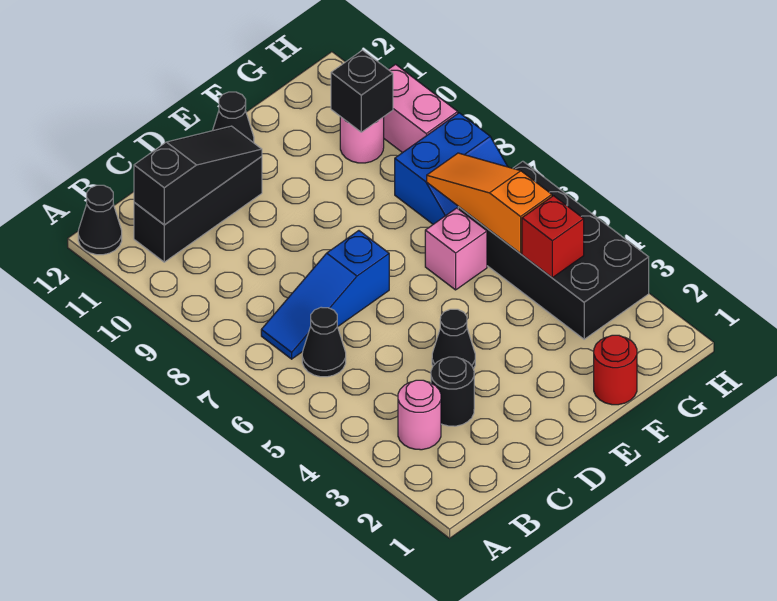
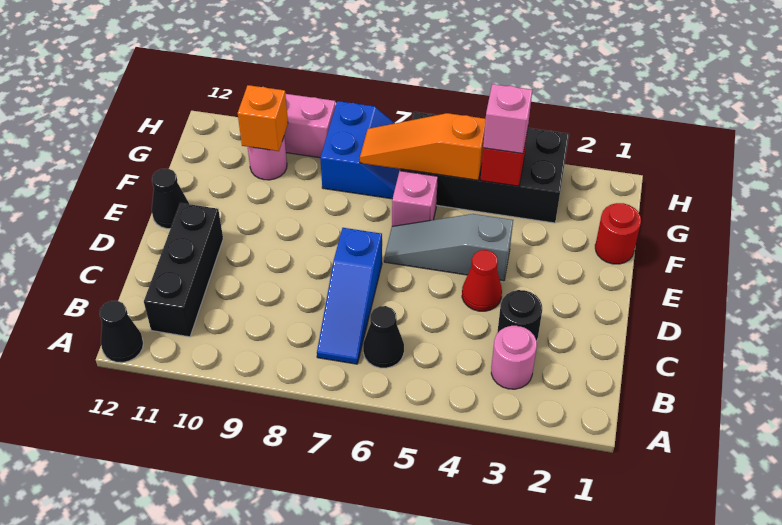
black slope B11:D11 level 2 top B -> none
black cone D4 level 1 -> red cone D4 level 1
none -> grey slope E4:E6 level 1 top 4
none -> pink brick G4 level 3
black brick G10 level 2 -> orange brick G10 level 2

